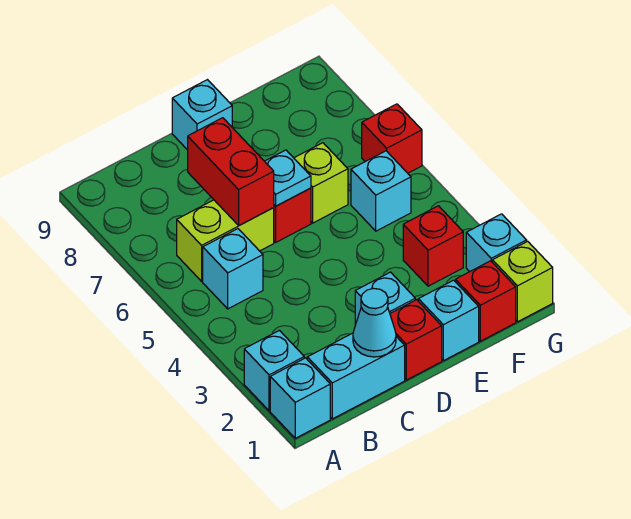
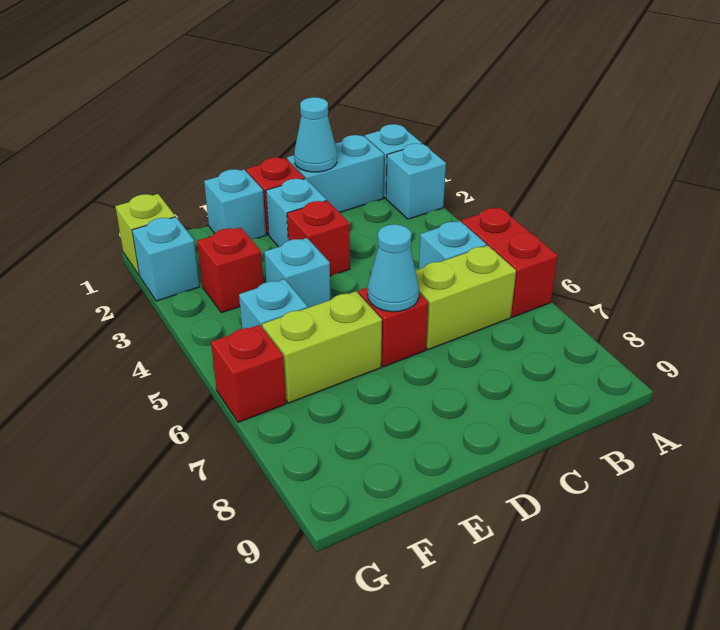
red brick C6:C7 level 2 -> red brick A5:A6 level 1
cyan plate D6 level 2 -> cyan cone D6 level 2
cyan brick D9 level 1 -> cyan brick E4 level 1
lime brick E6 level 1 -> lime brick E6:F6 level 1
red brick F1 level 1 -> red brick D3 level 1

